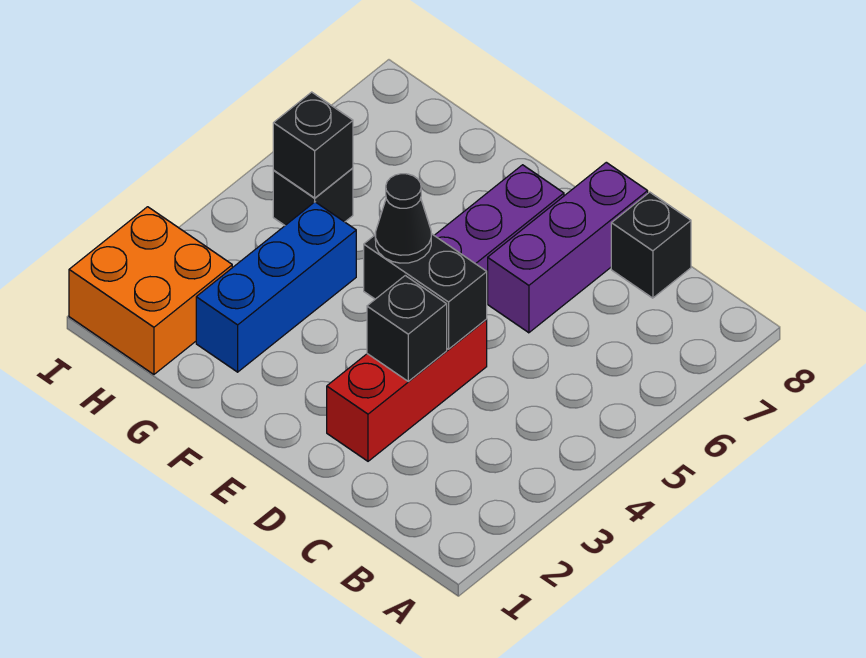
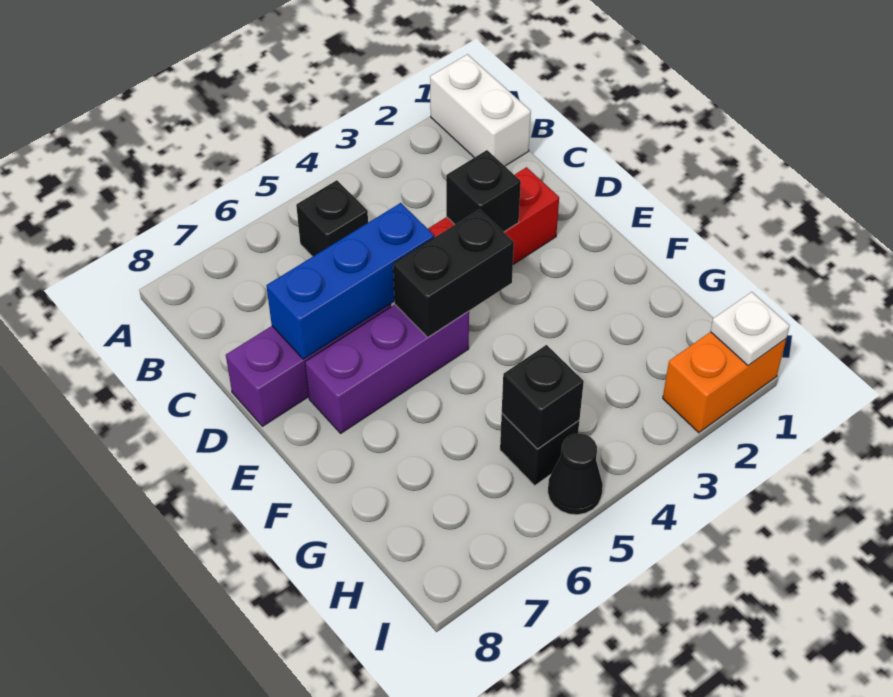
none -> white brick A1:B1 level 1
black brick C8 level 1 -> black brick B5 level 1
black brick D4:E4 level 2 -> black brick E4:E5 level 2
black cone E4 level 3 -> black cone I5 level 1
blue brick G2:G4 level 1 -> blue brick D5:D7 level 2
orange brick H1:I2 level 1 -> orange brick I1:I2 level 1
none -> white plate I1 level 2

